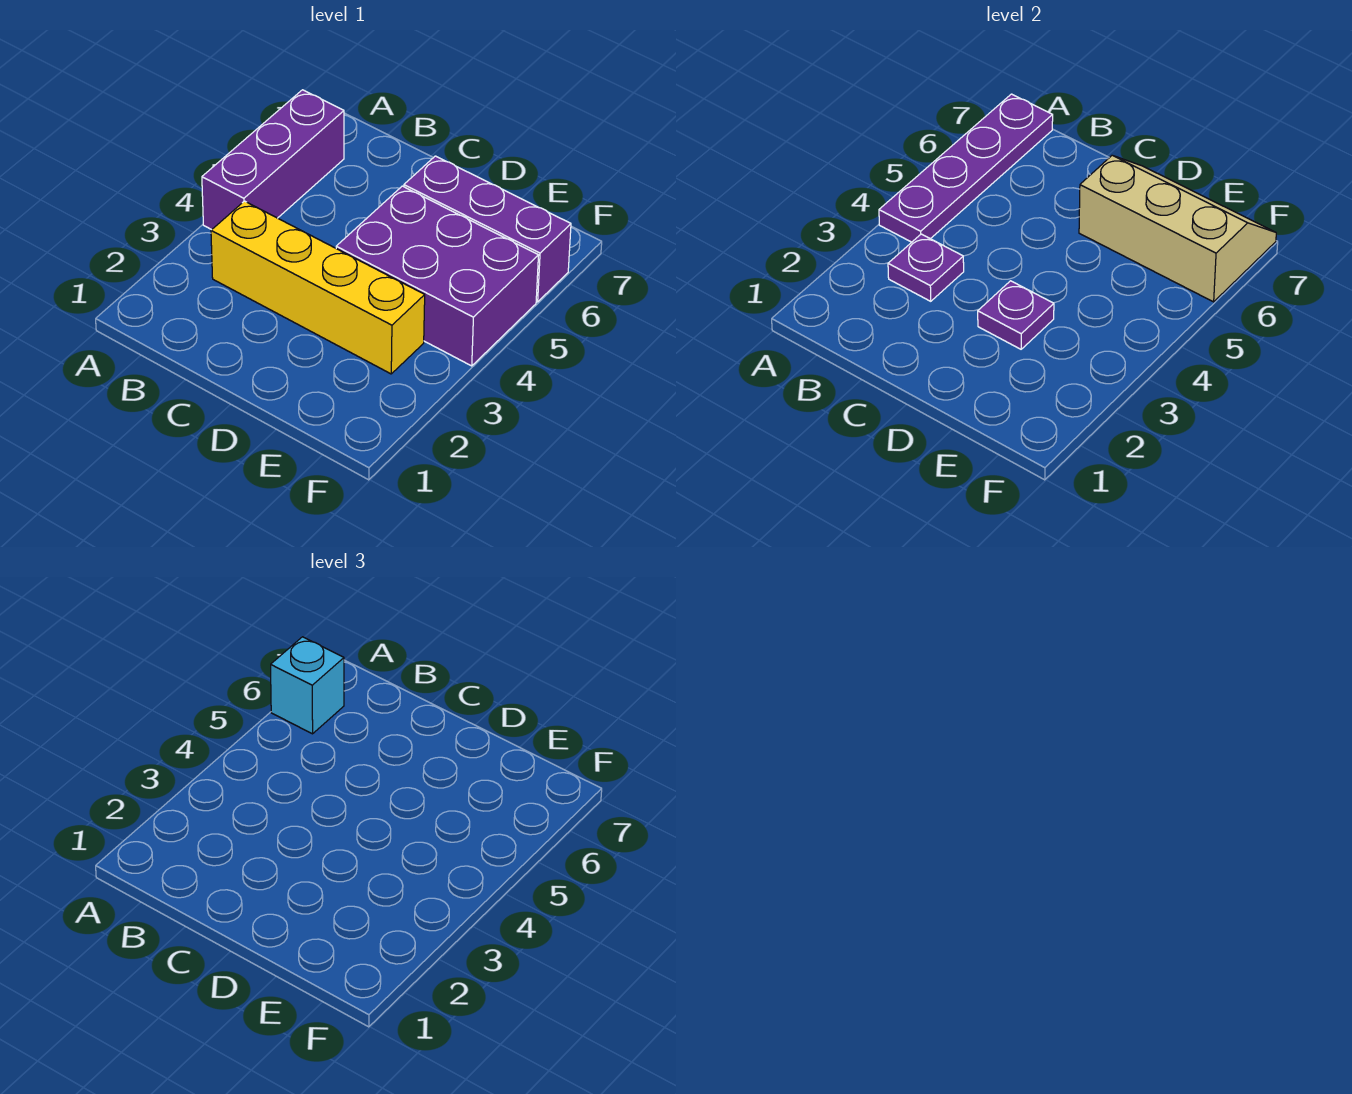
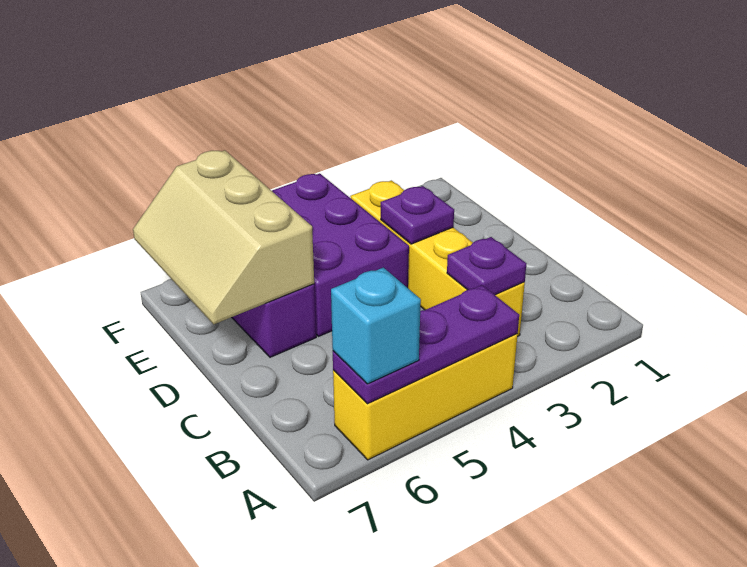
purple brick A4:A6 level 1 -> yellow brick A4:A6 level 1
purple plate A4:A7 level 2 -> purple plate A4:A6 level 2

